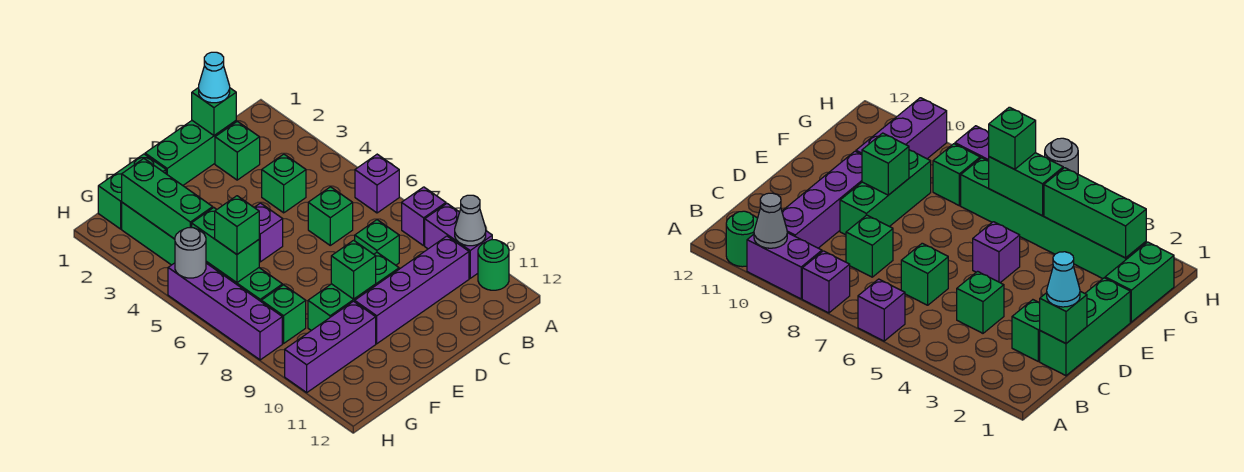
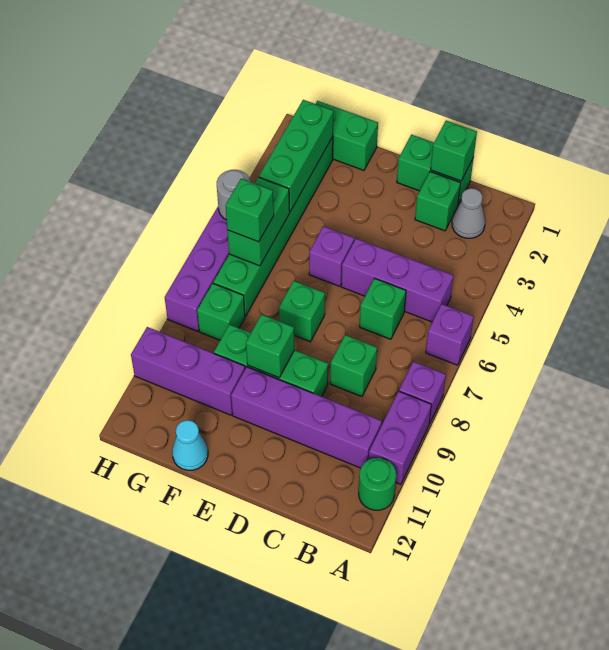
grey cone A10 level 2 -> grey cone B2 level 1
none -> purple brick B5:D5 level 1
green brick C1:E1 level 1 -> green brick C1:D1 level 1
cyan cone C1 level 3 -> cyan cone F12 level 1
green brick C4 level 1 -> green brick E7 level 1

